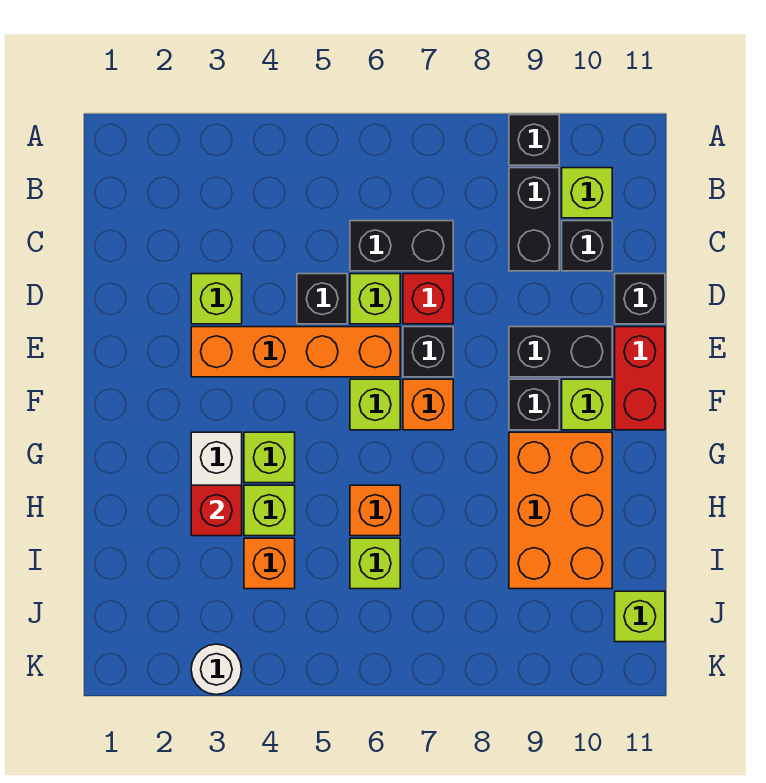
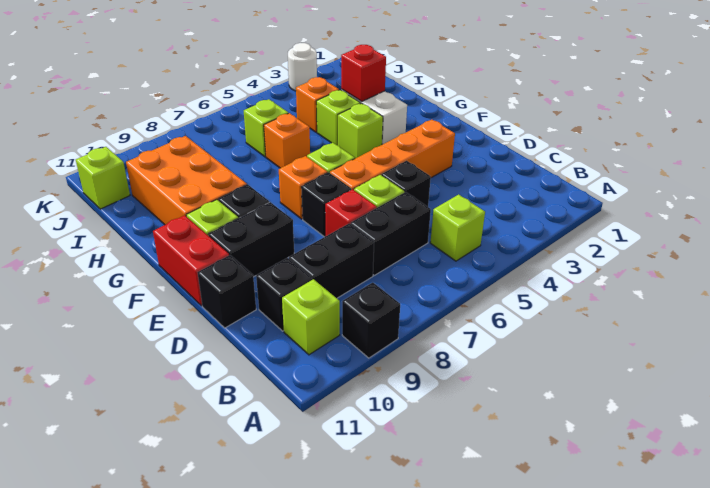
black brick B9:C9 level 1 -> black brick C8:C9 level 1
lime brick D3 level 1 -> lime brick B5 level 1

